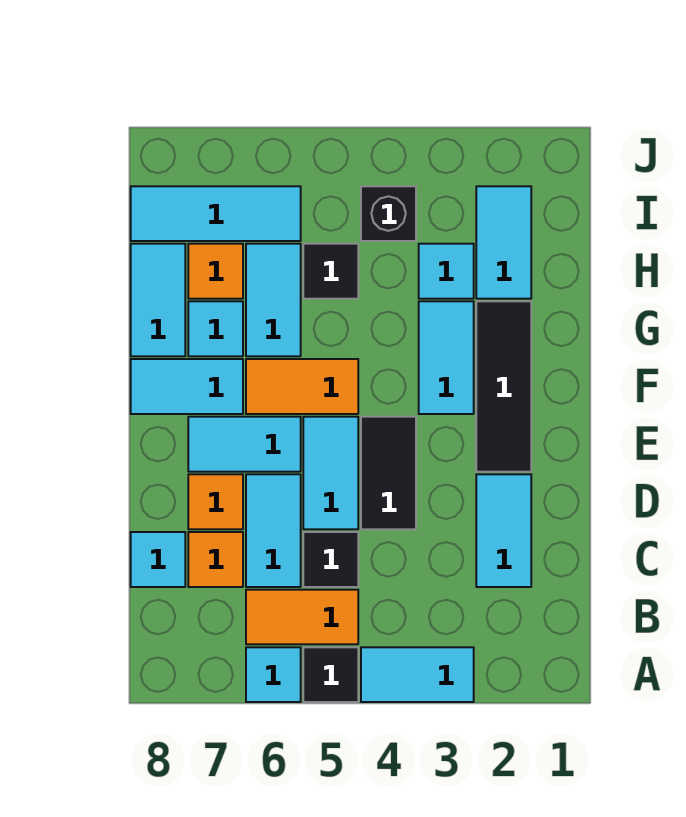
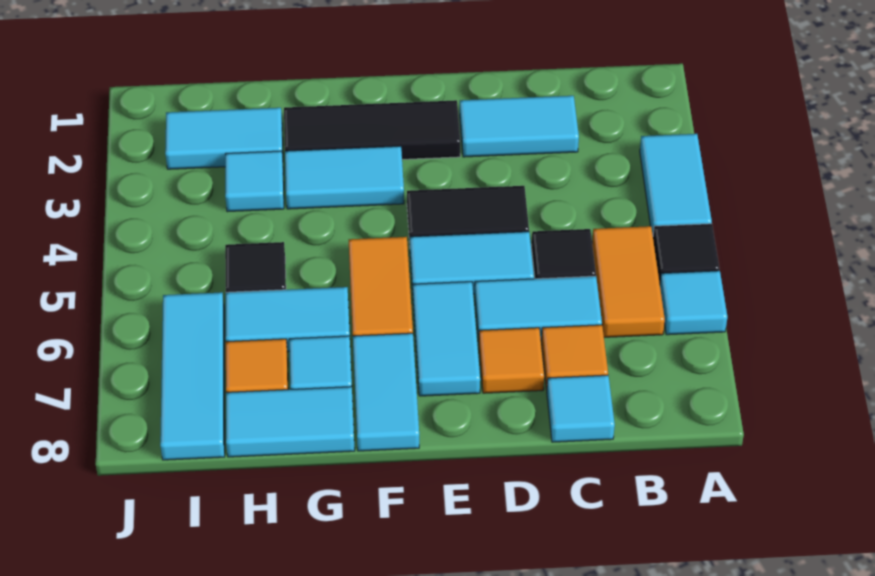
black brick I4 level 1 -> none

